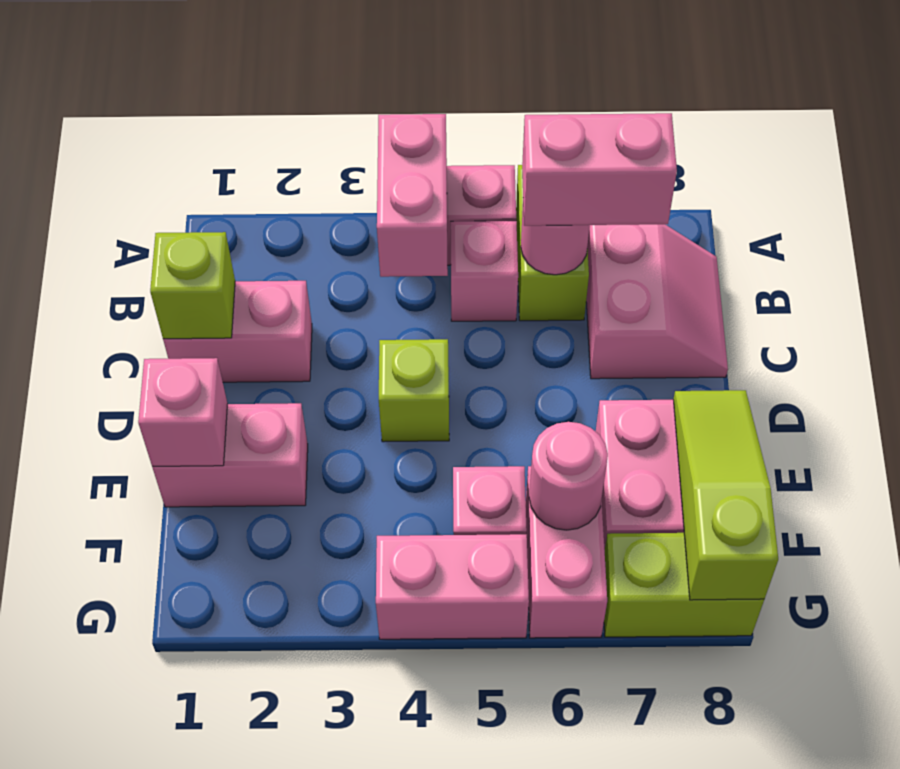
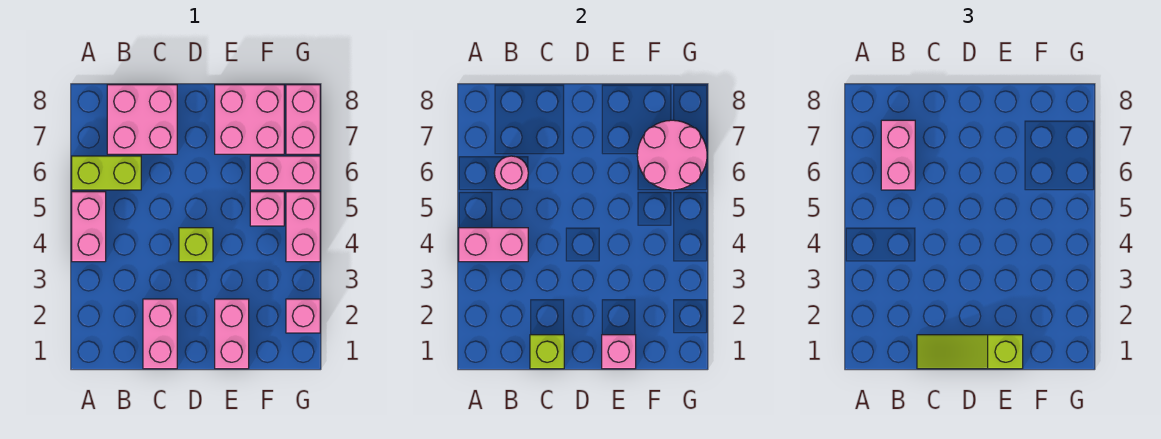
pink brick B5 level 1 -> pink brick G2 level 1
pink slope B7:C8 level 1 top 7 -> pink brick B7:C8 level 1
lime slope E8:G8 level 2 top G -> lime slope C1:E1 level 3 top E
pink round brick F6 level 2 -> pink round brick F6:G7 level 2
lime brick G7:G8 level 1 -> pink brick G7:G8 level 1

